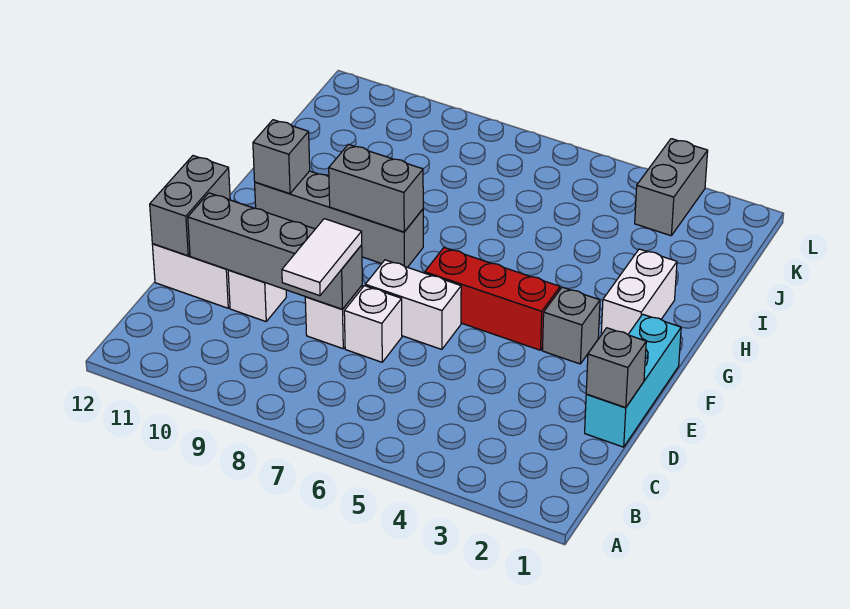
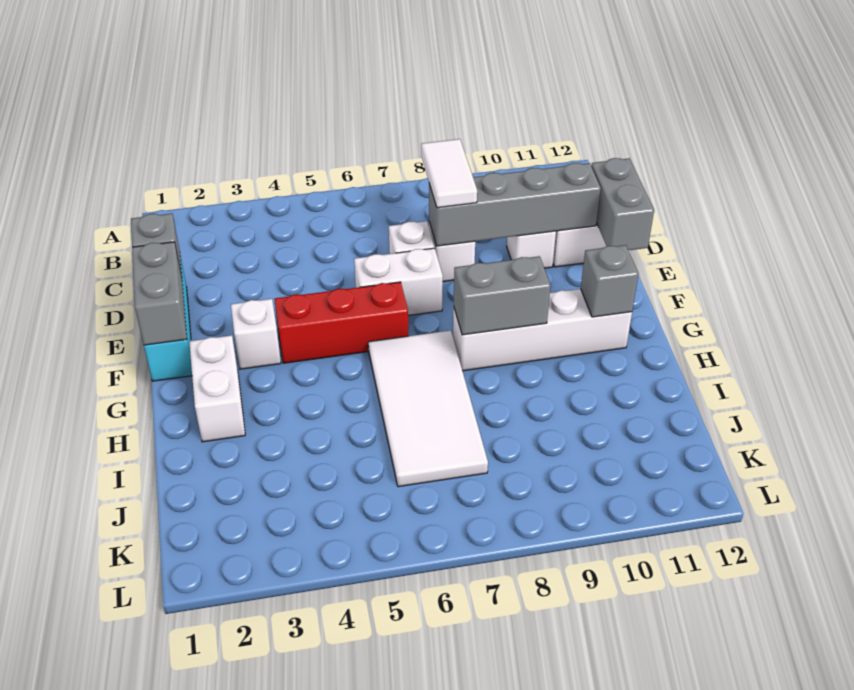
grey brick F3 level 1 -> white brick F3 level 1
none -> white tile G6:J7 level 1
grey brick G8:G11 level 1 -> white brick G8:G11 level 1
grey brick K3:L3 level 1 -> grey brick E1:F1 level 2

